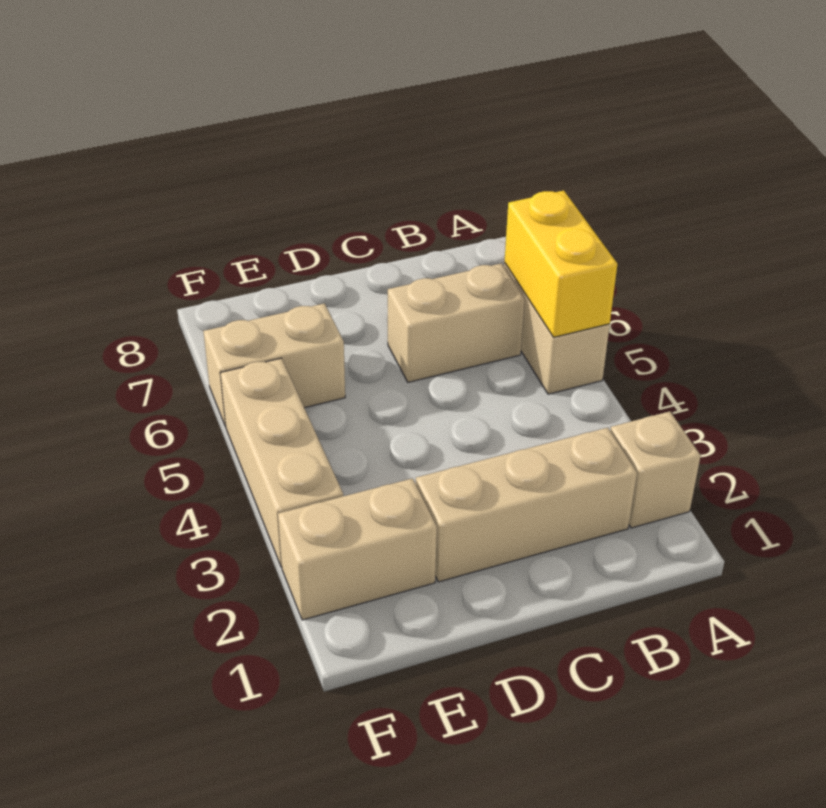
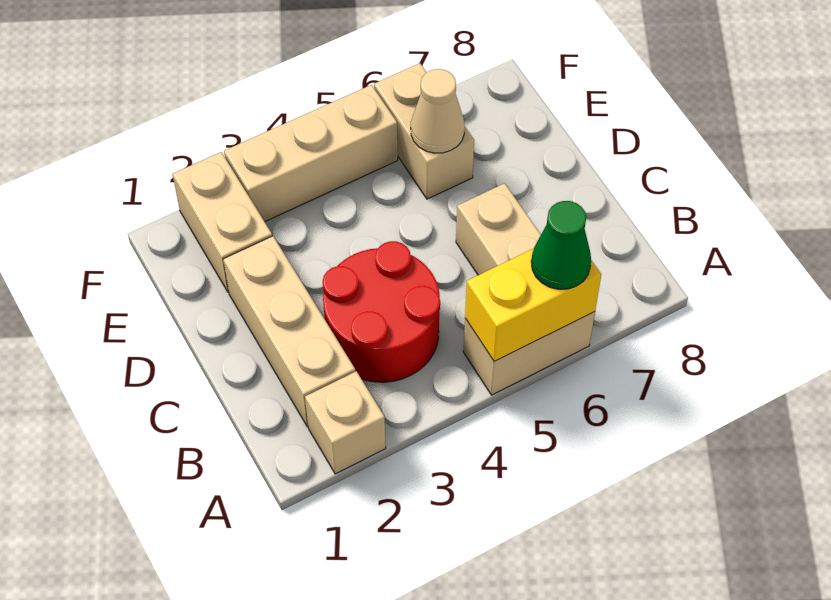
none -> green cone A6 level 3
none -> red round brick B3:C4 level 1
none -> tan cone E6 level 2

